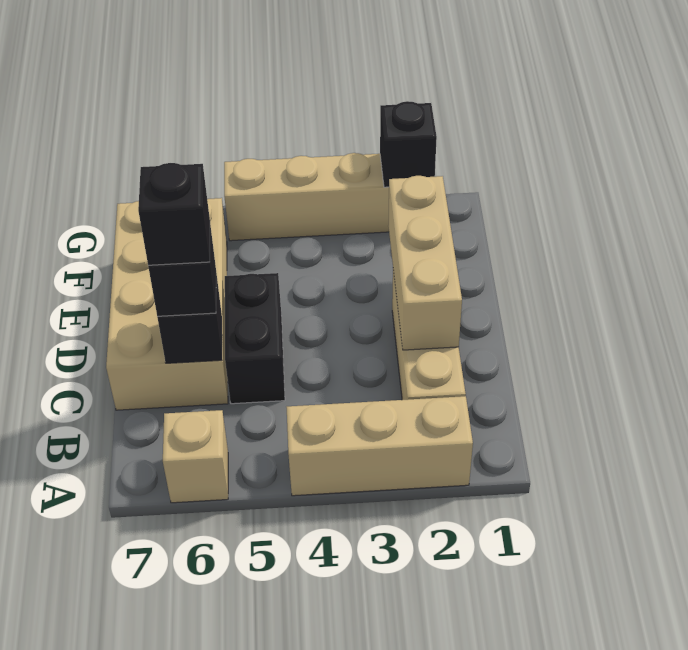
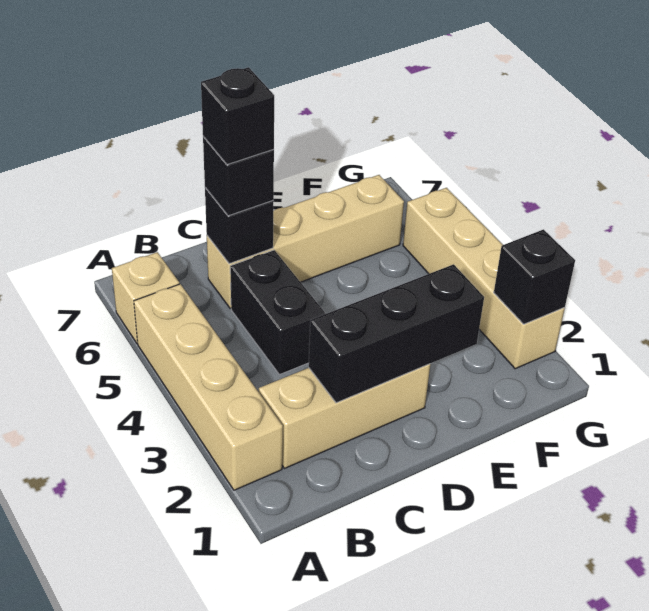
tan brick A2:A4 level 1 -> tan brick A2:A5 level 1
tan brick C2:E2 level 2 -> black brick C2:E2 level 2
black brick C5:D5 level 1 -> black brick C4:C5 level 1
tan brick C6:F7 level 1 -> tan brick C6:F6 level 1

